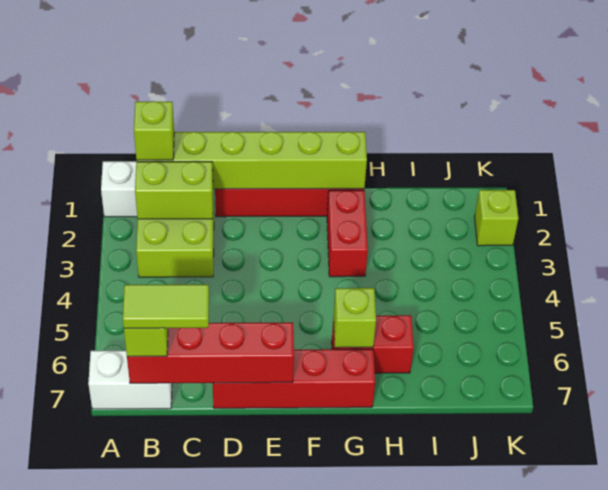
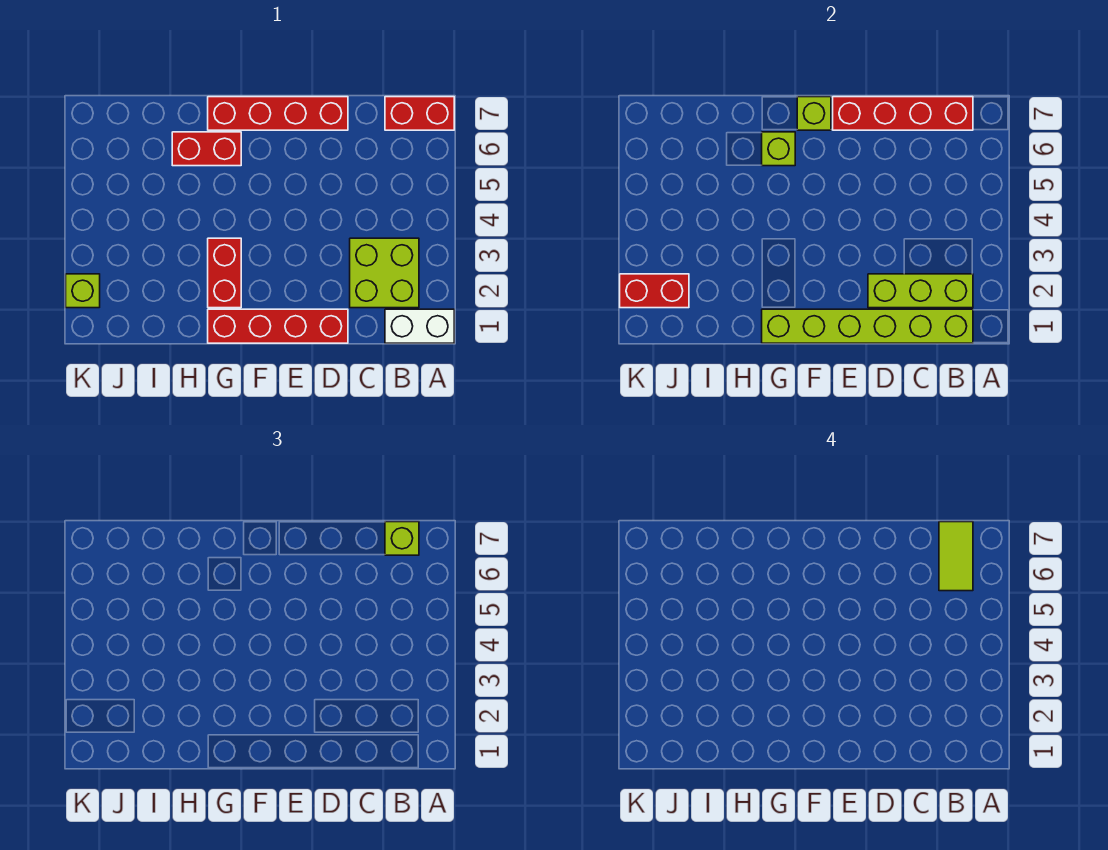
white brick A7:B7 level 1 -> red brick A7:B7 level 1
lime brick B1 level 3 -> lime brick F7 level 2
lime brick B2:C2 level 2 -> lime brick B2:D2 level 2
lime tile B7:C7 level 4 -> lime tile B6:B7 level 4
none -> red brick J2:K2 level 2

